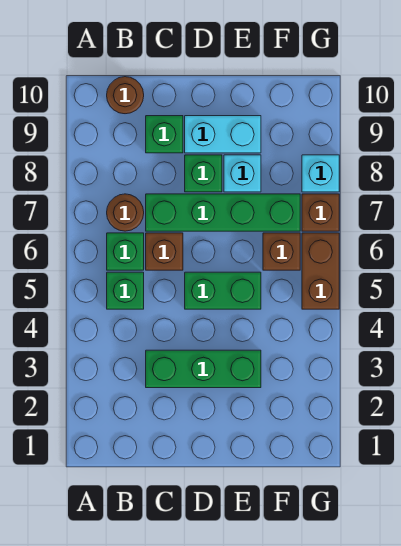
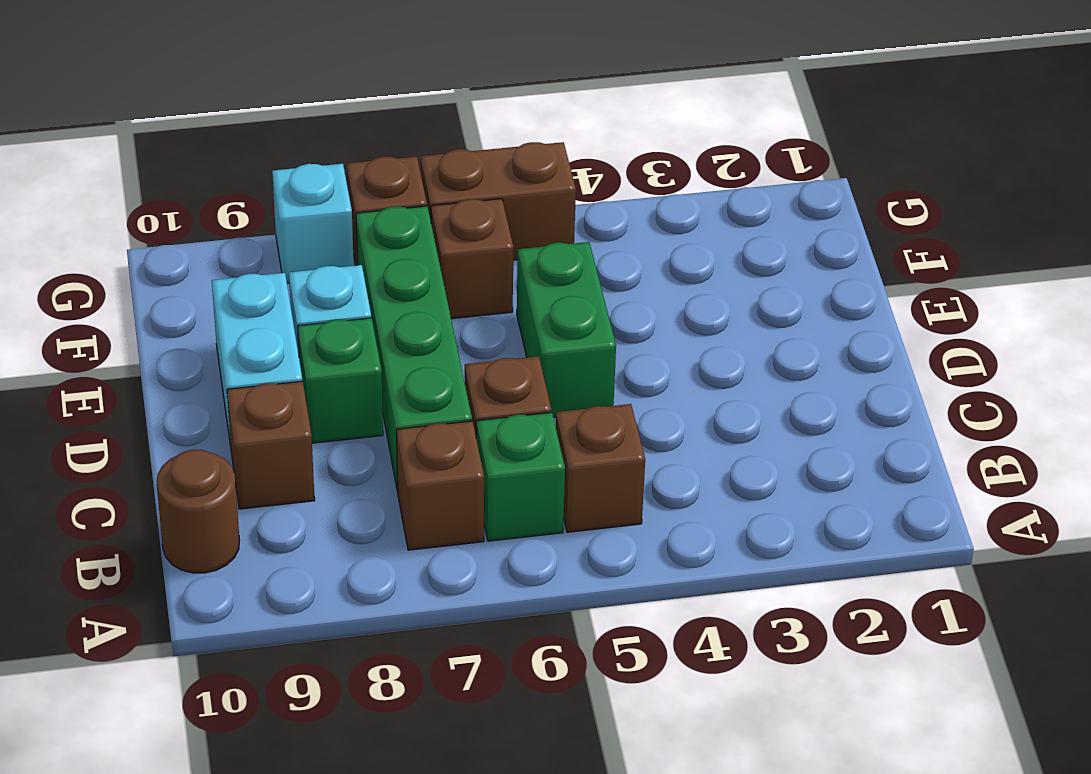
green brick B5 level 1 -> brown brick B5 level 1
brown round brick B7 level 1 -> brown brick B7 level 1
green brick C3:E3 level 1 -> none
green brick C9 level 1 -> brown brick C9 level 1

